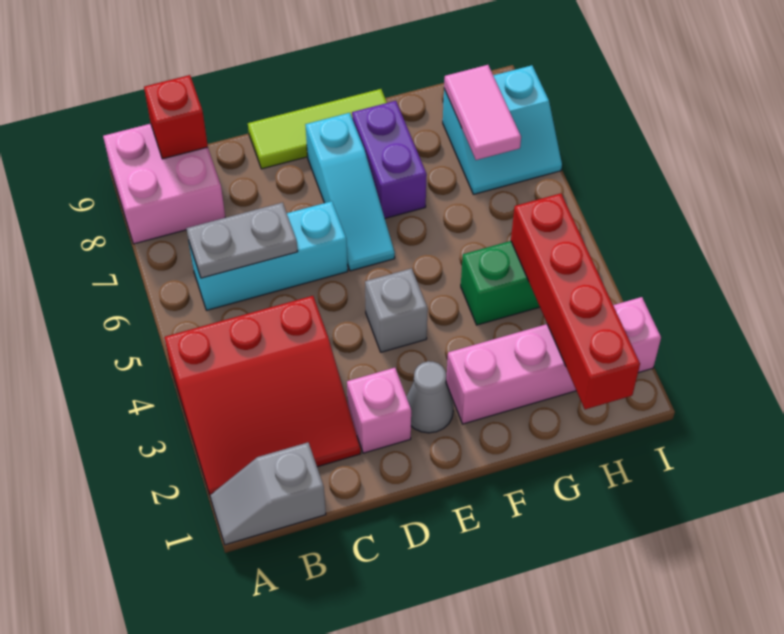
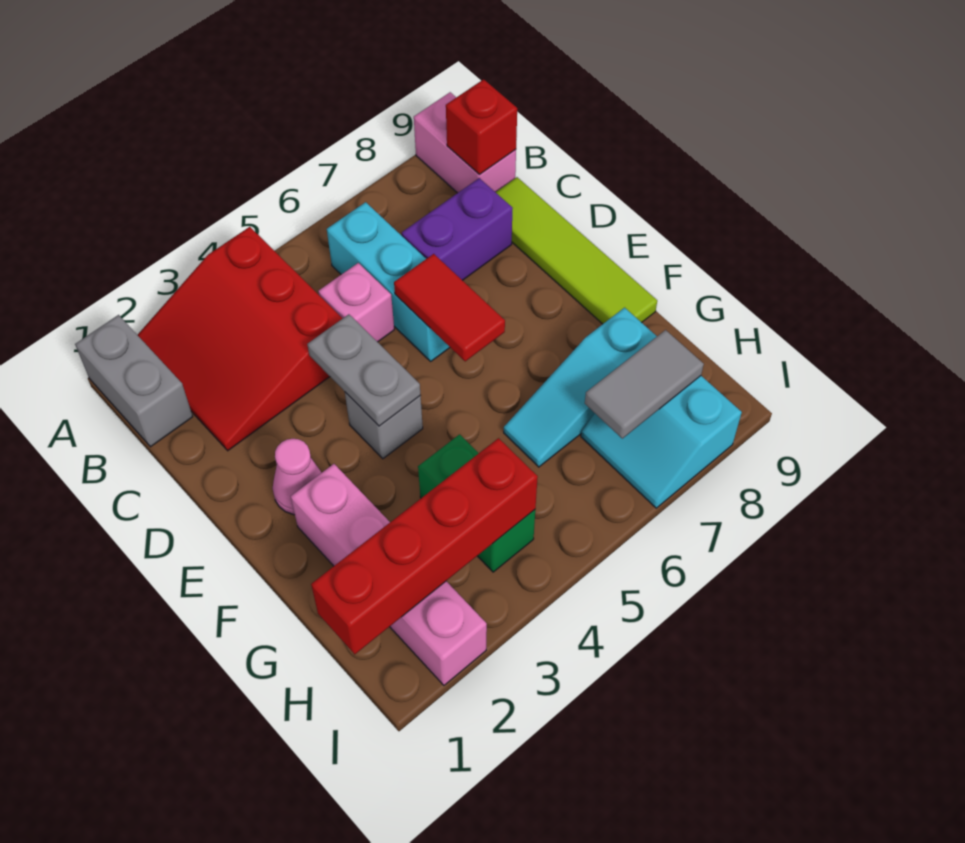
grey slope A1:B1 level 1 top B -> grey brick A1:B1 level 1
pink brick A8:B9 level 1 -> pink brick A9:B9 level 1
grey plate B6:C6 level 2 -> grey plate D4:E4 level 2
pink brick D2 level 1 -> pink brick C5 level 1
none -> red tile D6:E6 level 2
lime tile D9:F9 level 1 -> lime tile C9:F9 level 1
grey cone E2 level 1 -> pink cone E2 level 1
cyan slope E6:E8 level 1 top 8 -> cyan slope G6:G8 level 1 top 8
purple brick F7:F8 level 1 -> purple brick C7:C8 level 1
pink tile H7:H8 level 2 -> grey tile H7:H8 level 2

